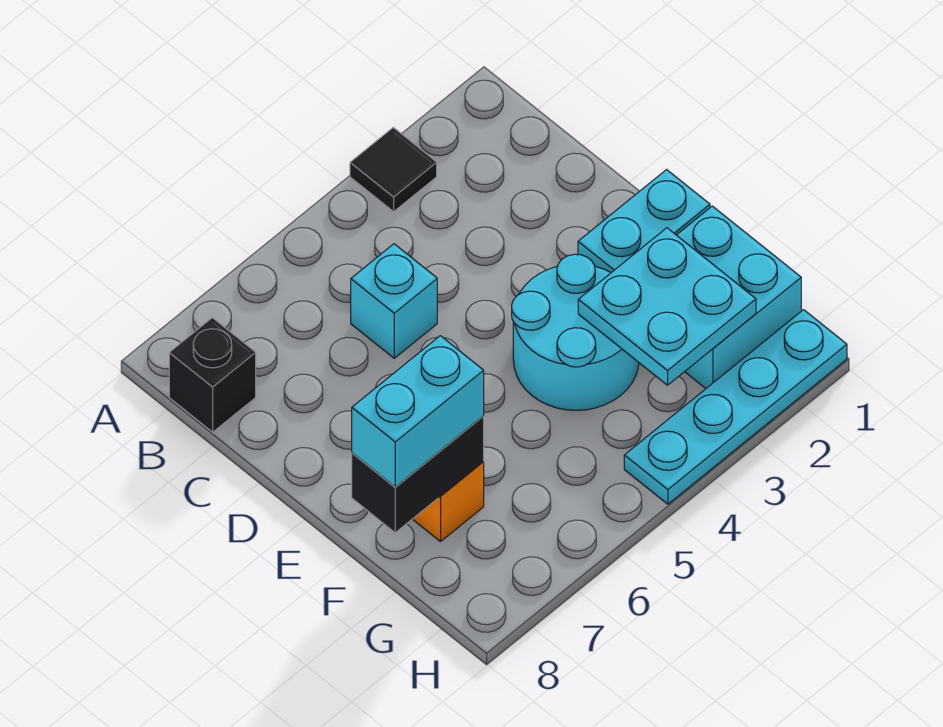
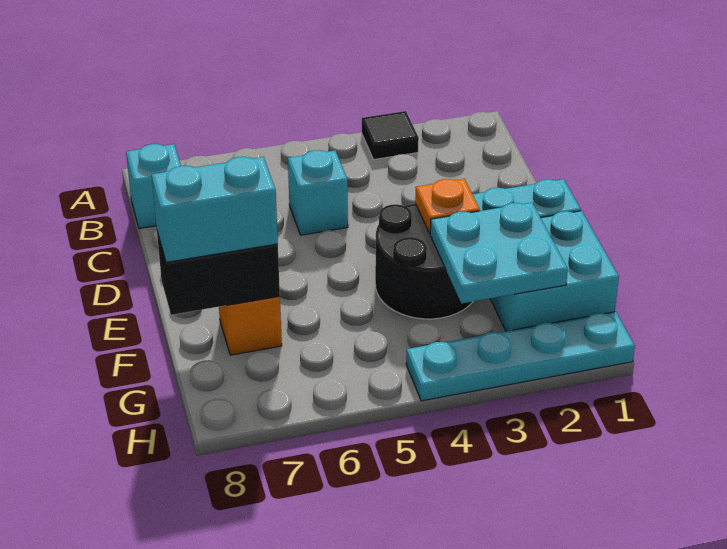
black brick B8 level 1 -> cyan brick B8 level 1
cyan round brick E3:F4 level 1 -> black round brick E3:F4 level 1
none -> orange plate E3 level 2

